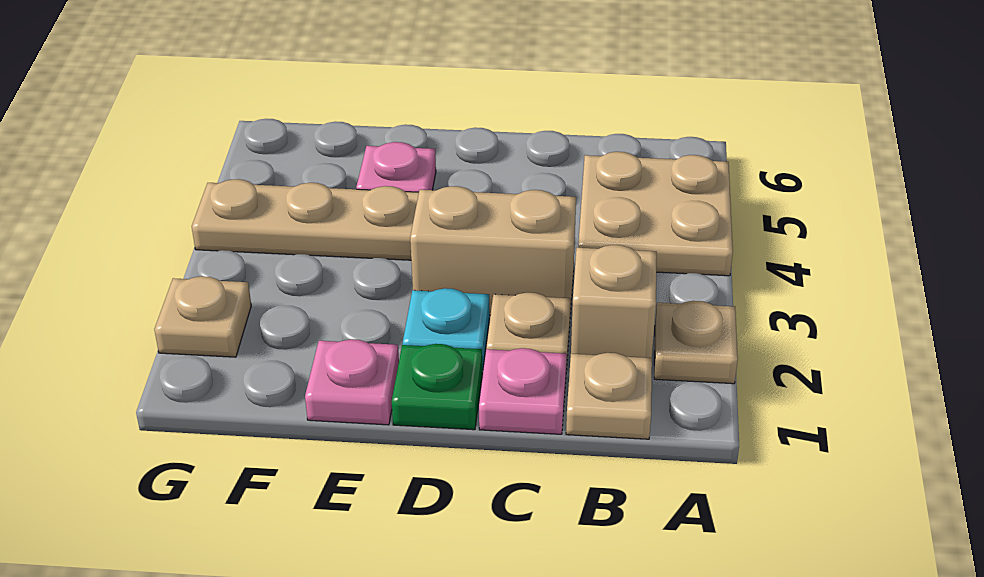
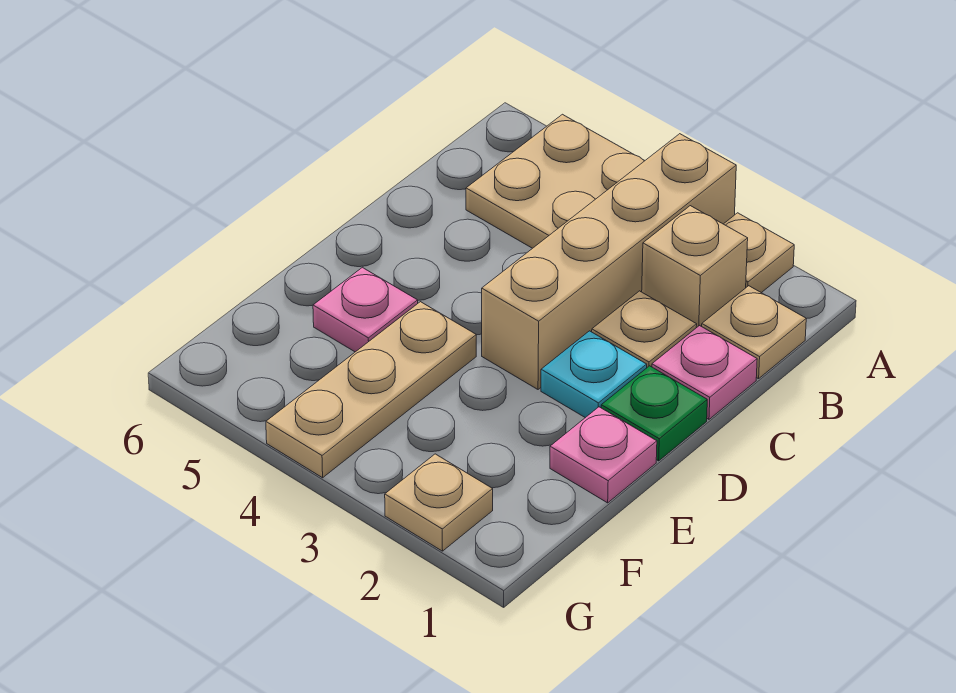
tan brick C3:D3 level 1 -> tan brick A3:D3 level 1

